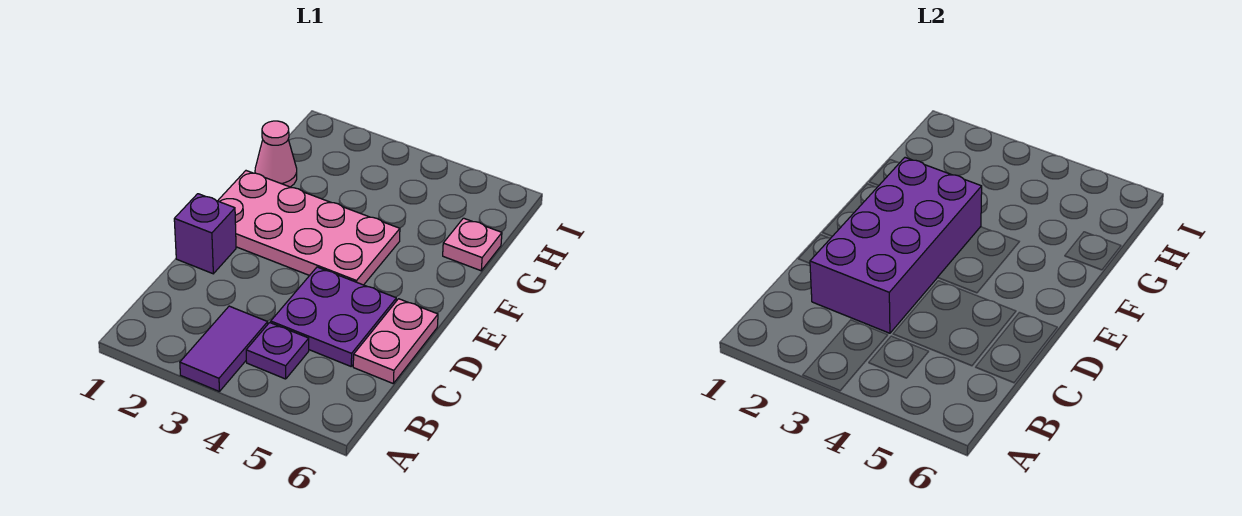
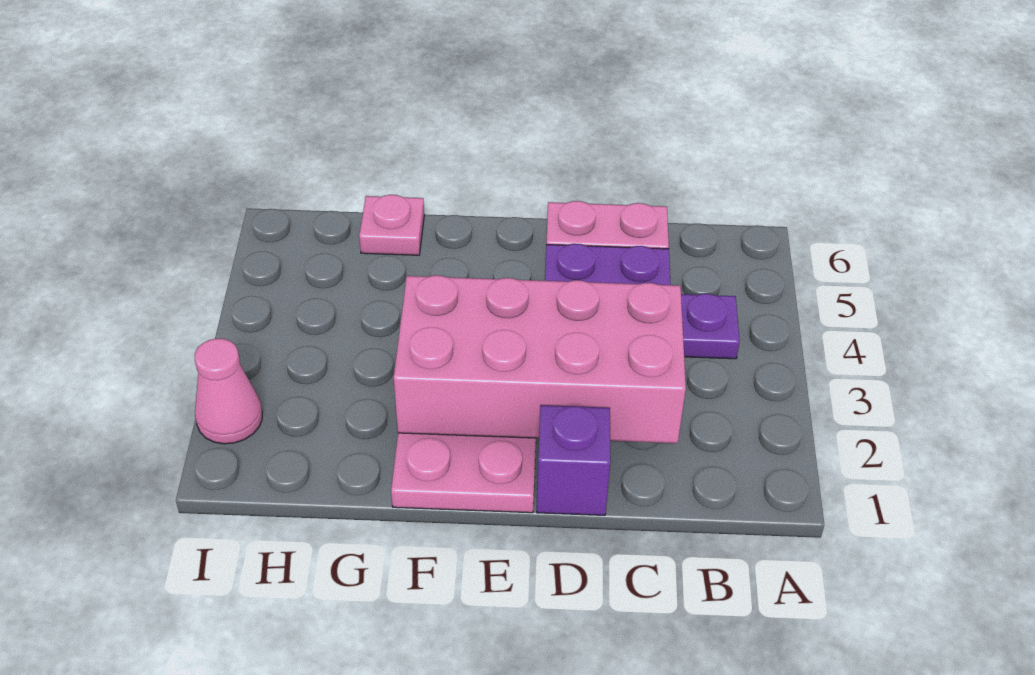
purple tile A3:B3 level 1 -> none
purple brick C2:F3 level 2 -> pink brick C2:F3 level 2
pink cone G1 level 1 -> pink cone I2 level 1

